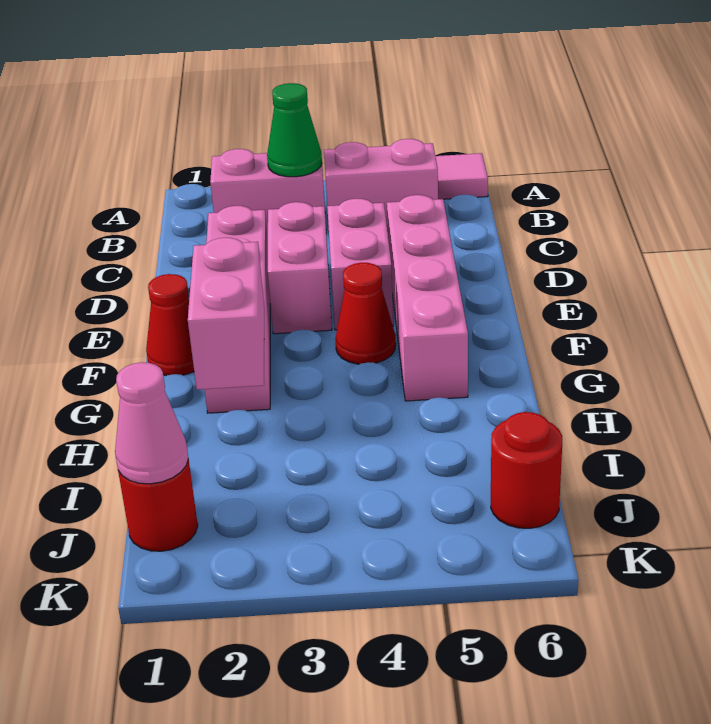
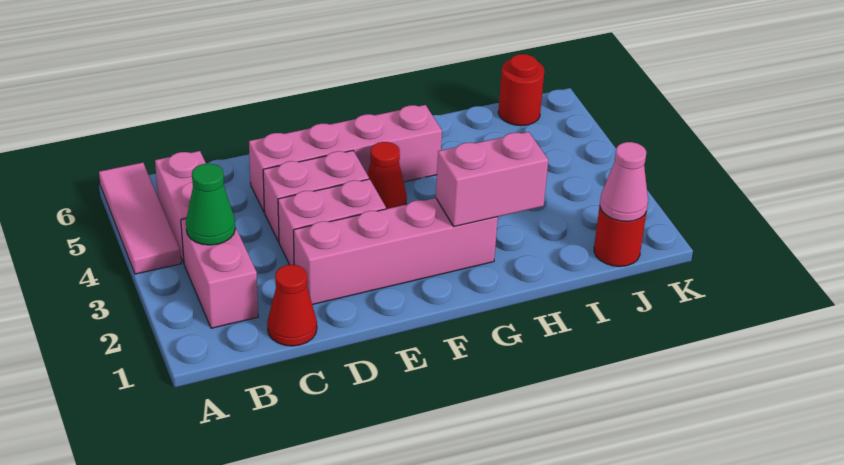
red cone F1 level 1 -> red cone C1 level 1

